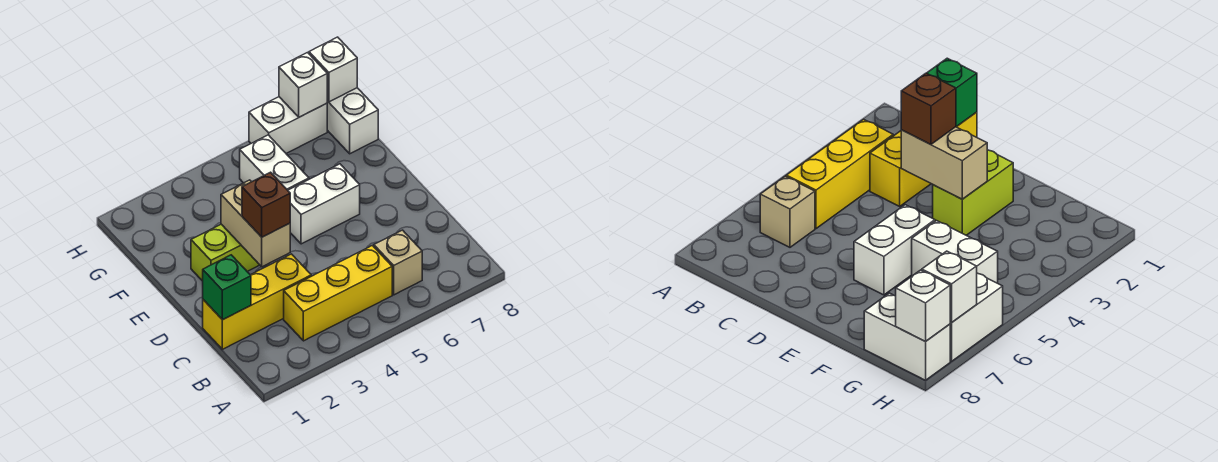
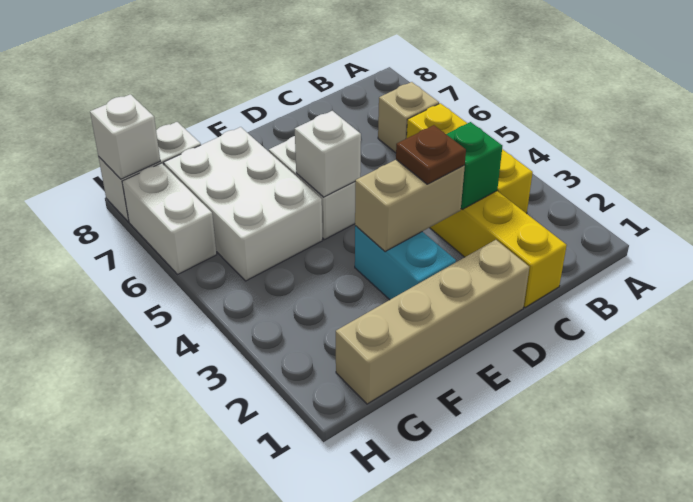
green brick C1 level 2 -> green brick C3 level 2
none -> tan brick D1:G1 level 1
brown brick D3 level 3 -> brown plate D3 level 3
lime brick E2:E3 level 1 -> cyan brick E2:E3 level 1
white brick F5:G5 level 1 -> white brick F5:G7 level 1
white brick H7 level 2 -> white brick E5 level 2

